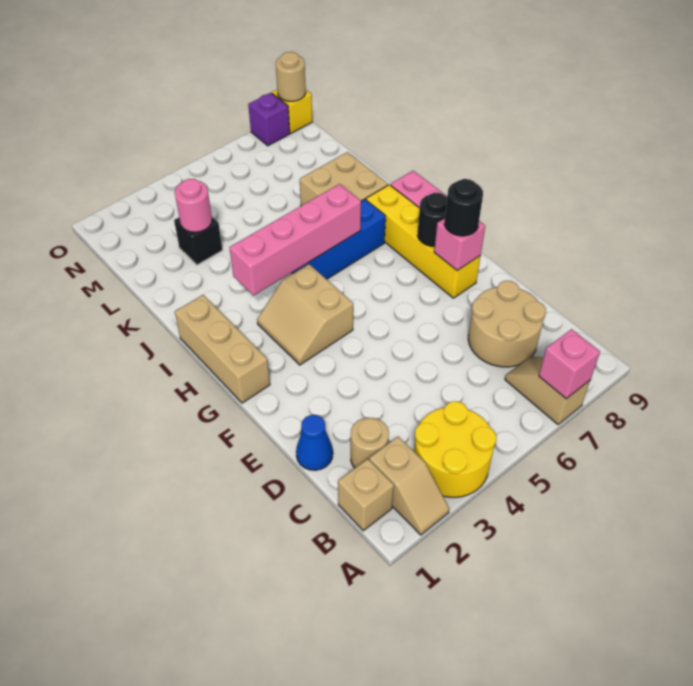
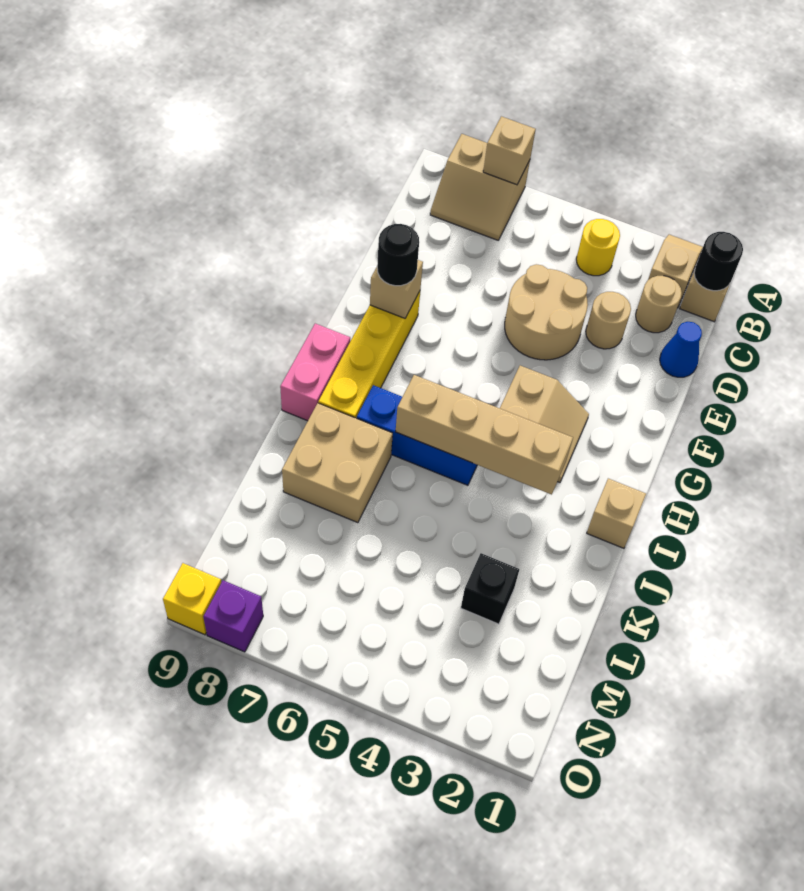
yellow round brick A3:B4 level 1 -> yellow round brick B4 level 1
tan slope A7:B7 level 1 top A -> tan slope A7:B8 level 1 top A
pink brick A7 level 2 -> tan brick A7 level 2
tan round brick C7:D8 level 1 -> tan round brick D4:E5 level 1
pink brick F8 level 2 -> tan brick F8 level 2
tan brick G1:I1 level 1 -> tan brick I1 level 1
black round brick G8 level 2 -> black round brick B1 level 2
pink brick I3:I6 level 2 -> tan brick I3:I6 level 2
pink round brick L3 level 2 -> none
tan round brick O9 level 2 -> tan round brick D3 level 1

